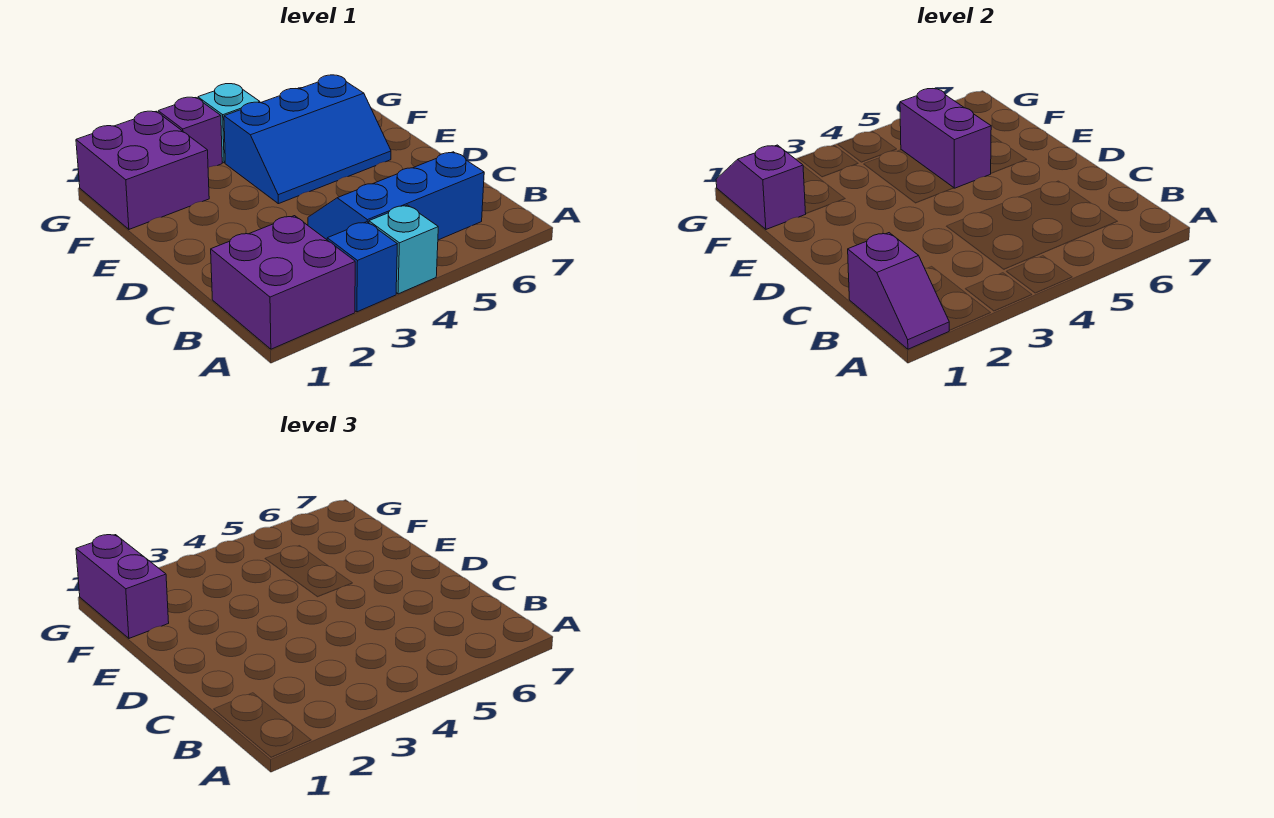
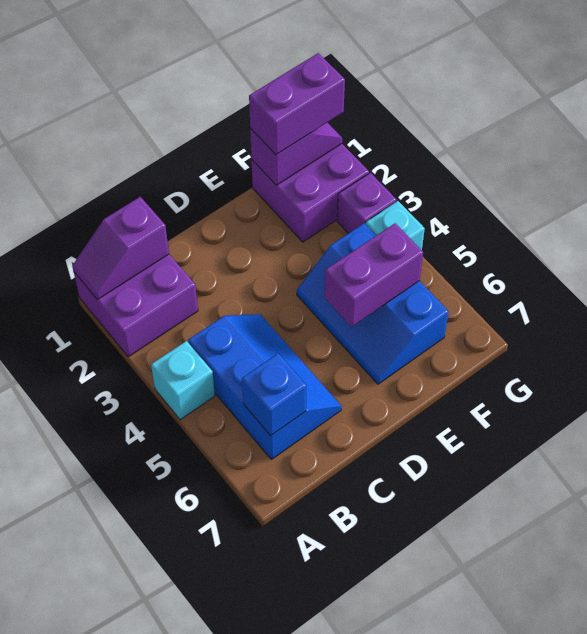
blue brick A3 level 1 -> blue brick B6 level 2

